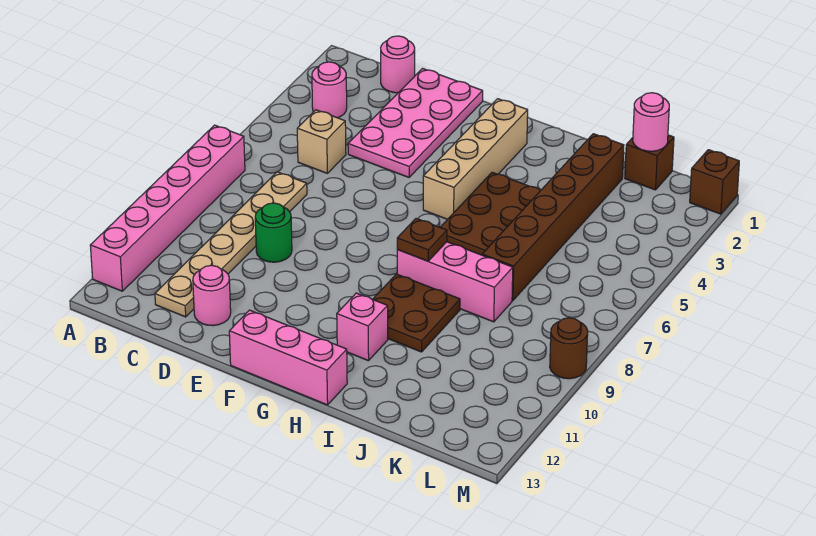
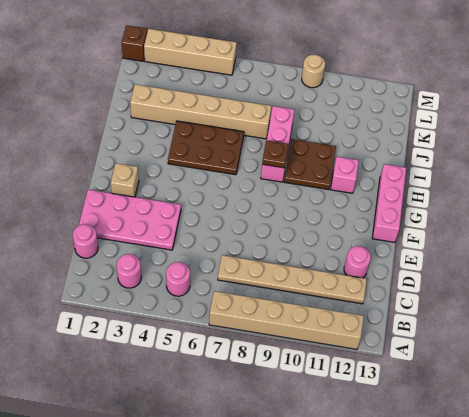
pink brick A7:A12 level 1 -> tan brick A7:A12 level 1
tan brick C5 level 1 -> tan brick F2 level 1
green round brick D9 level 1 -> none
tan brick G2:G5 level 1 -> tan brick M2:M5 level 1
brown brick J2:J7 level 1 -> tan brick J2:J7 level 1
brown brick K1 level 1 -> none
pink round brick K1 level 2 -> pink round brick B5 level 1
brown round brick M9 level 1 -> tan round brick M9 level 1

